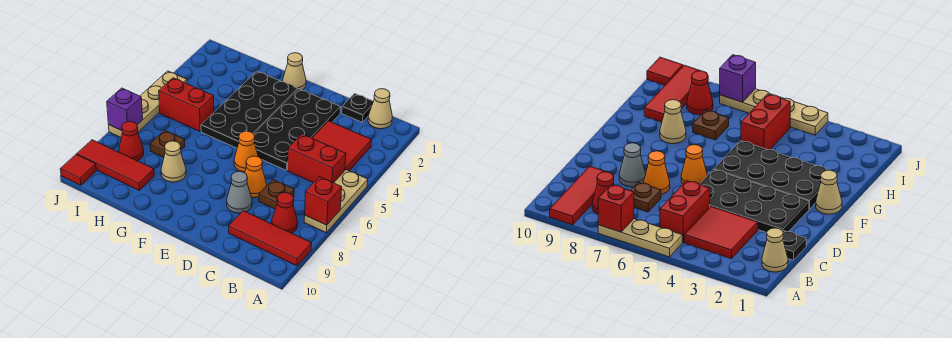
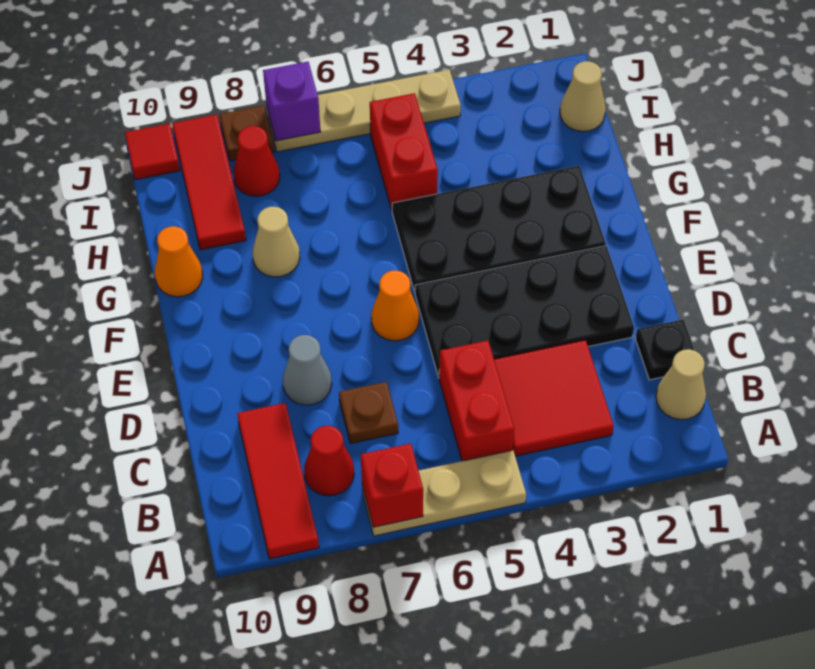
orange cone D7 level 1 -> orange cone G10 level 1
tan cone F1 level 1 -> tan cone I1 level 1
brown plate H7 level 1 -> brown plate J8 level 1

